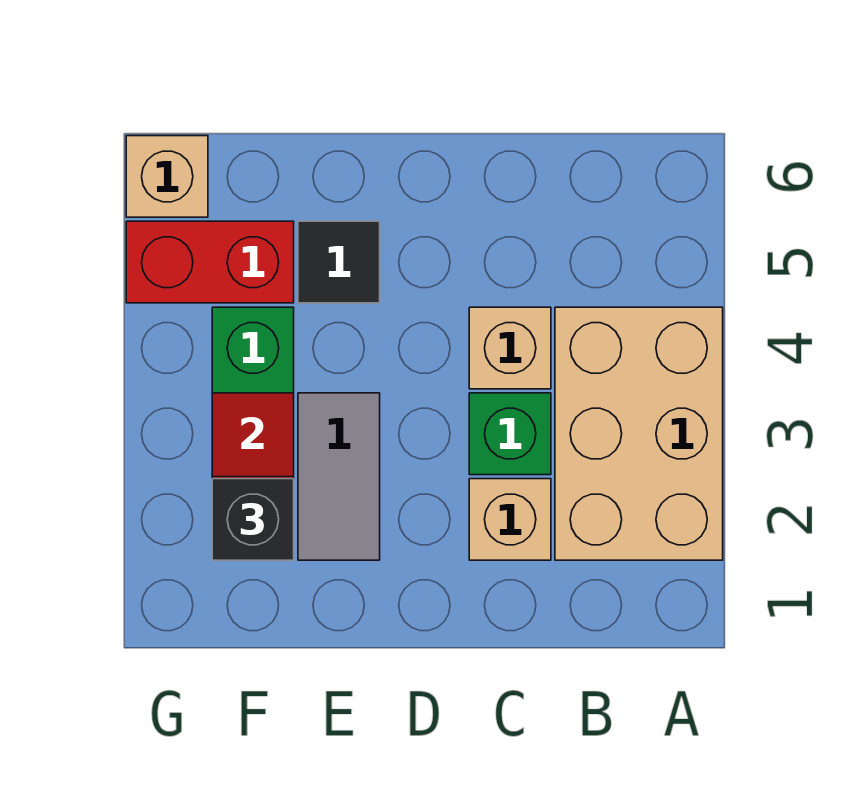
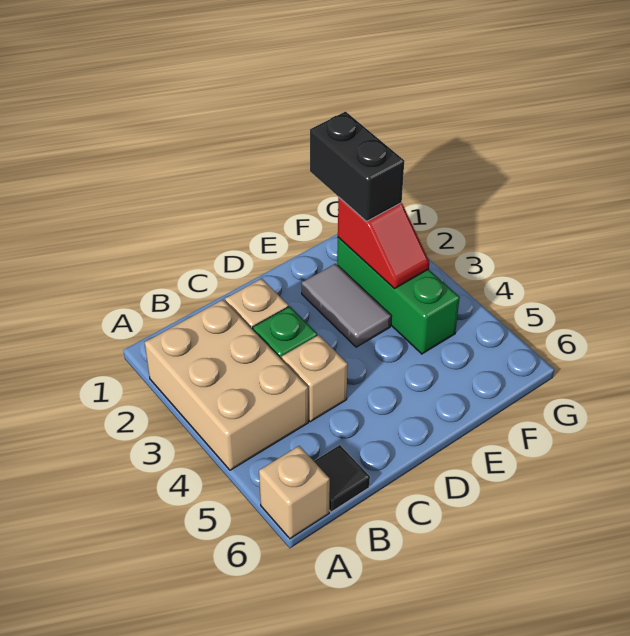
black tile E5 level 1 -> black tile B6 level 1
black brick F2 level 3 -> black brick F1:F2 level 3
red brick F5:G5 level 1 -> none
tan brick G6 level 1 -> tan brick A6 level 1

